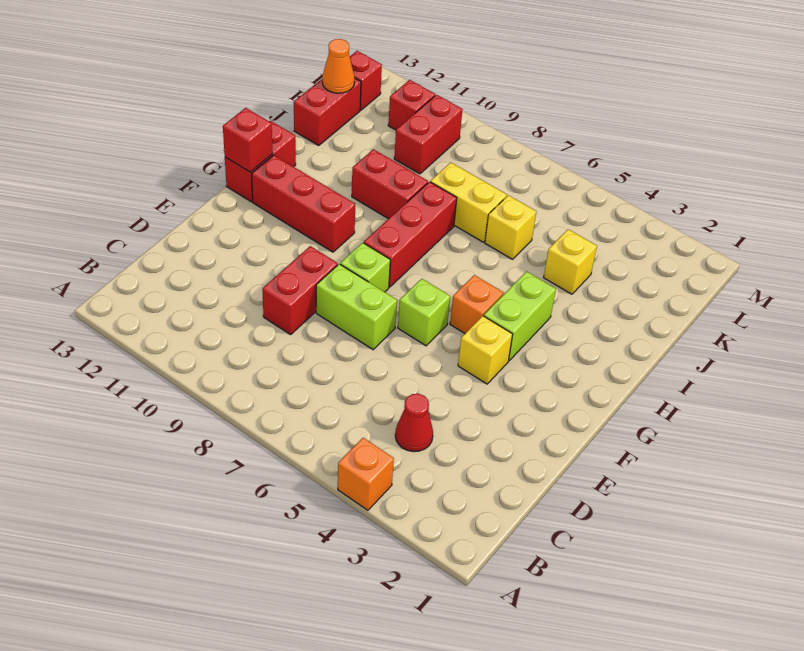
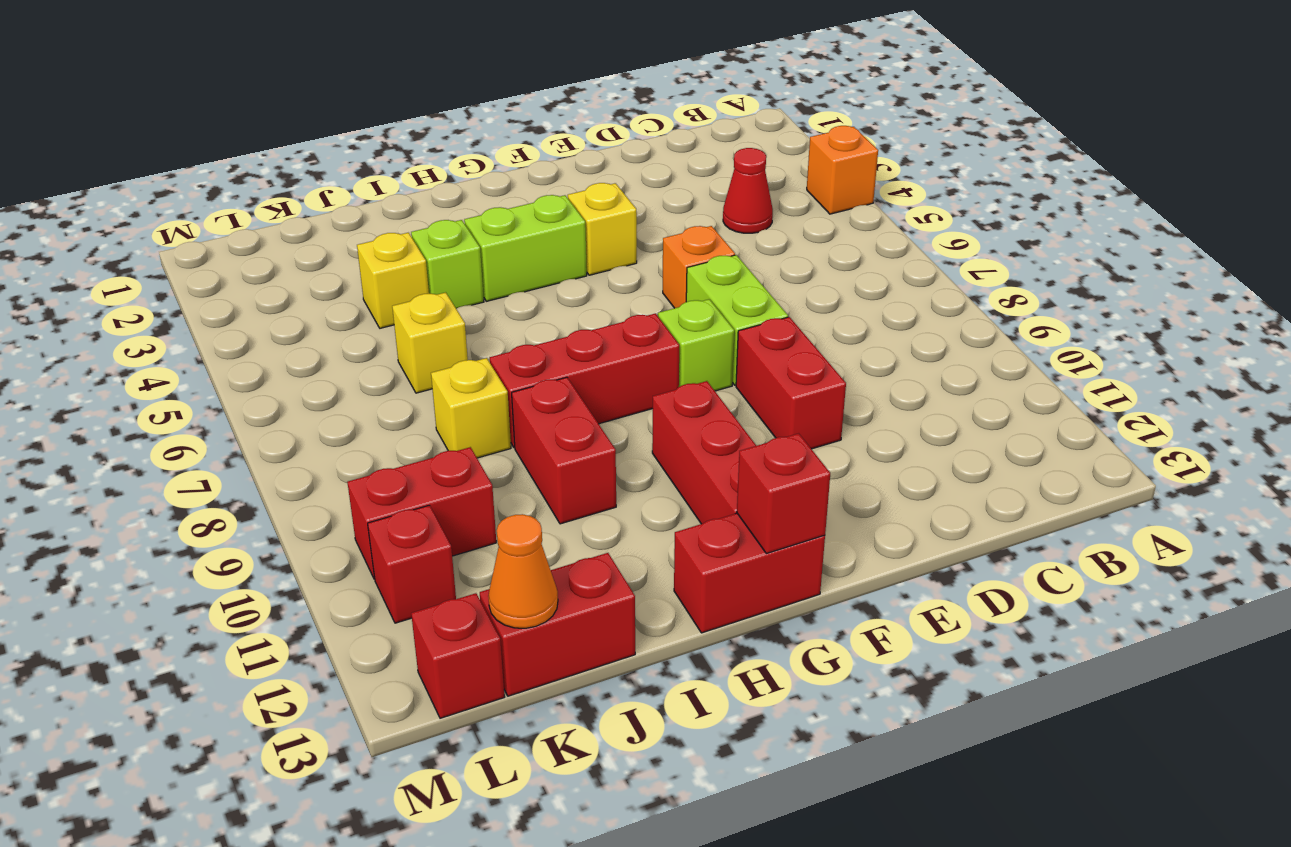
red brick D9:E9 level 1 -> red brick E9:E10 level 1
lime brick F6 level 1 -> lime brick I4 level 1
orange brick G5 level 1 -> orange brick E6 level 1
yellow brick J7:J8 level 1 -> yellow brick J8 level 1

